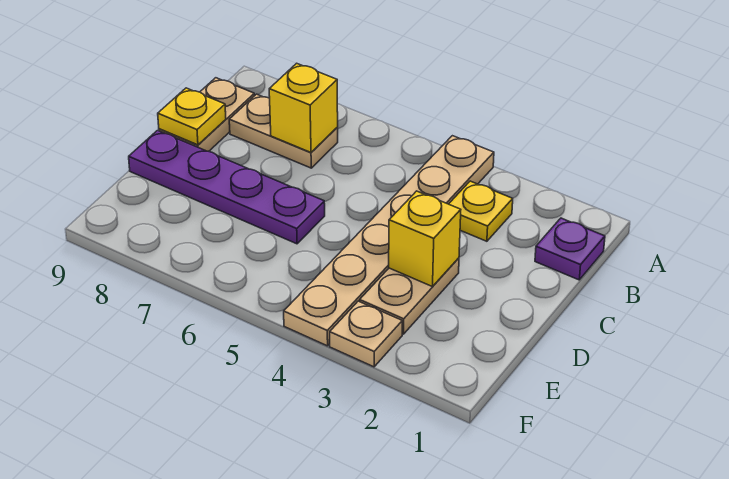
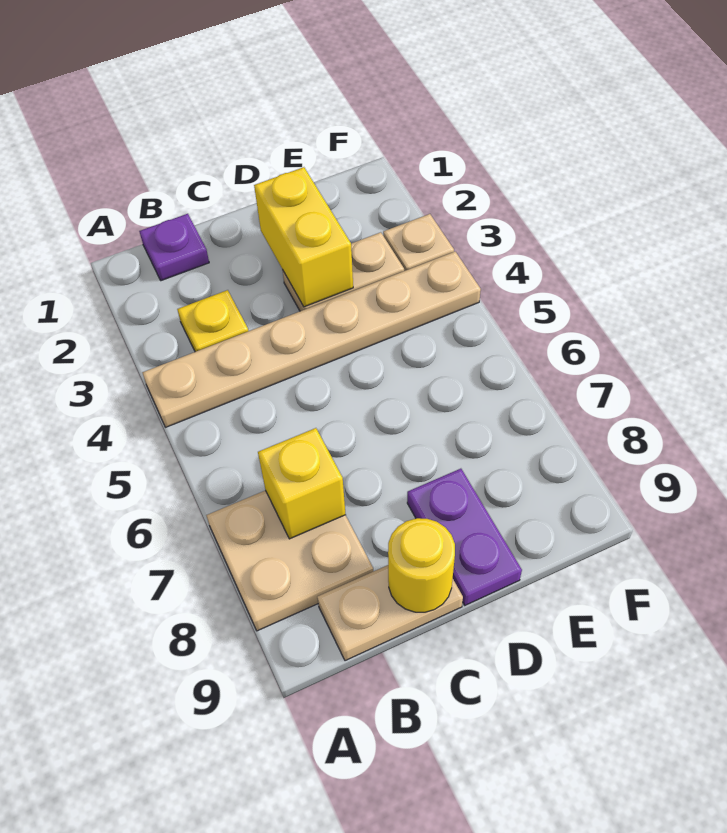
tan plate B7:B8 level 1 -> tan plate A7:B8 level 1
yellow plate C9 level 2 -> yellow round brick C9 level 2
yellow brick D3 level 2 -> yellow brick D2:D3 level 2
purple plate D6:D9 level 1 -> purple plate D8:D9 level 1

